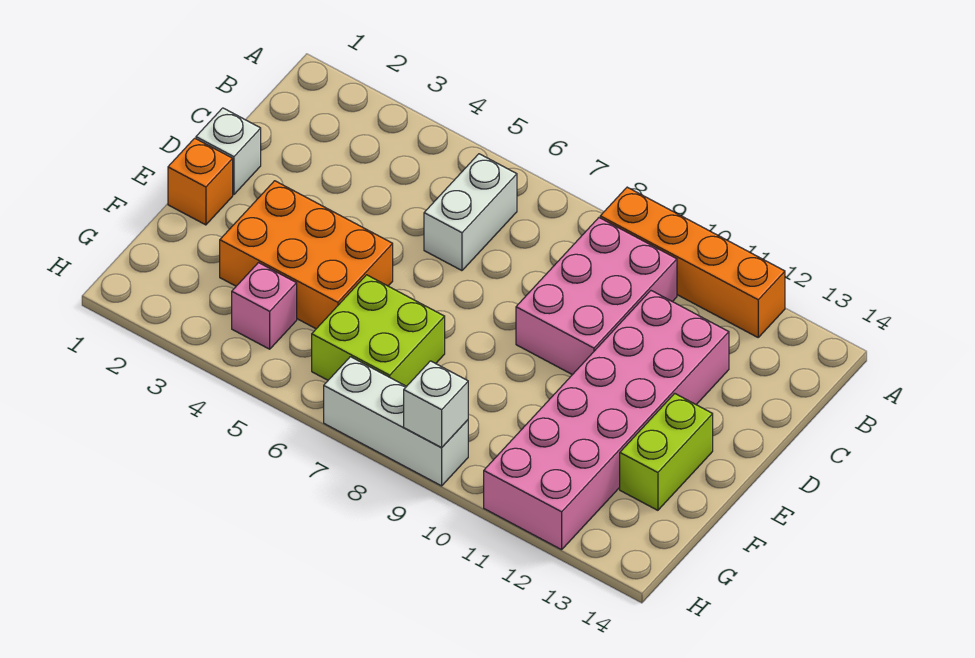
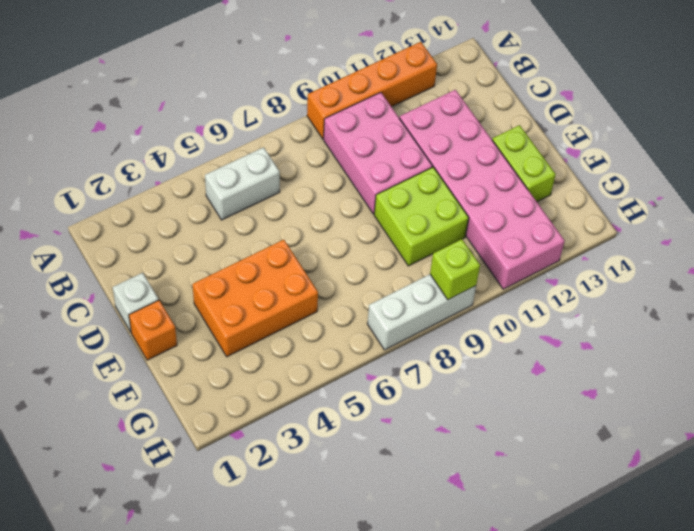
white brick B6:C6 level 1 -> white brick B5:B6 level 1
lime brick F6:G7 level 1 -> lime brick E9:F10 level 1
pink brick G4 level 1 -> none
white brick H9 level 2 -> lime brick H9 level 2

